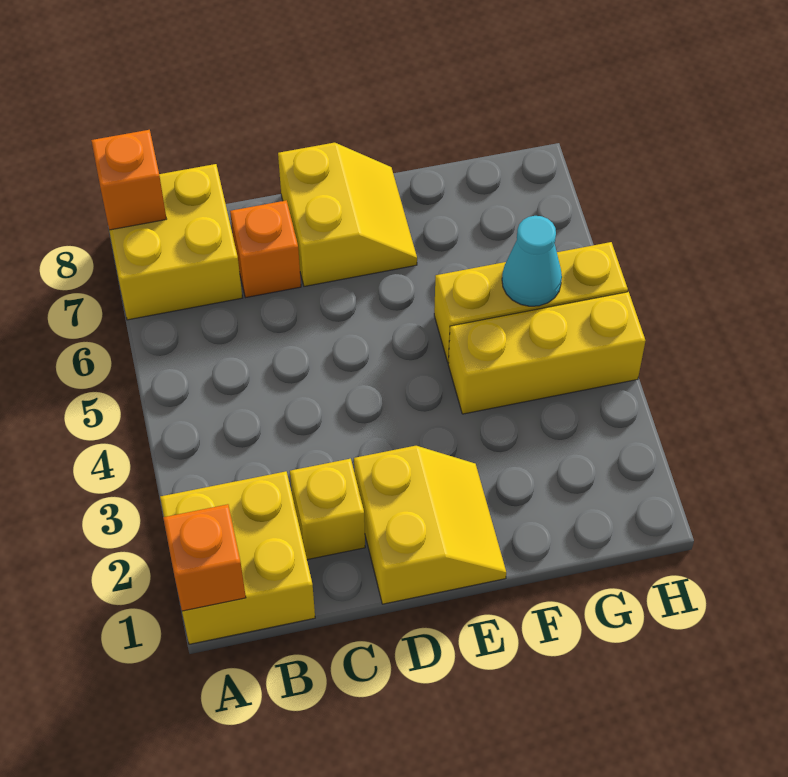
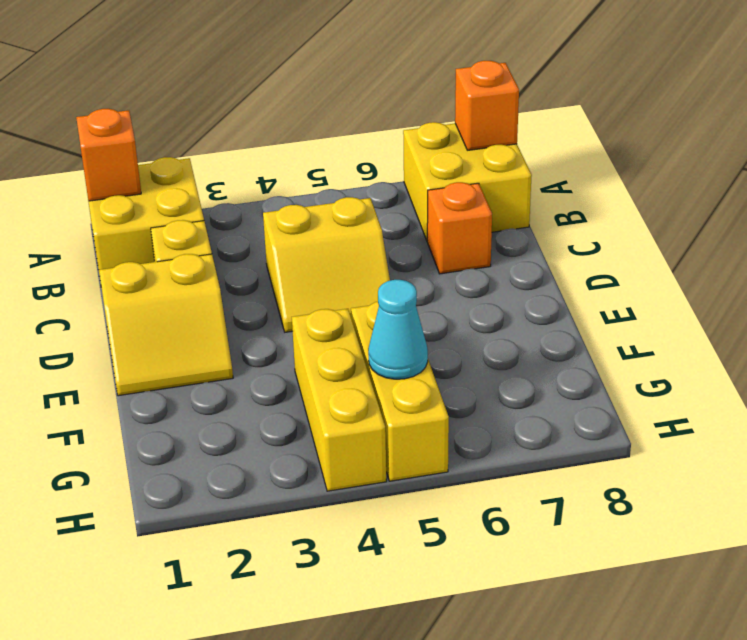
yellow slope D7:E8 level 1 top D -> yellow slope C4:D5 level 1 top C

